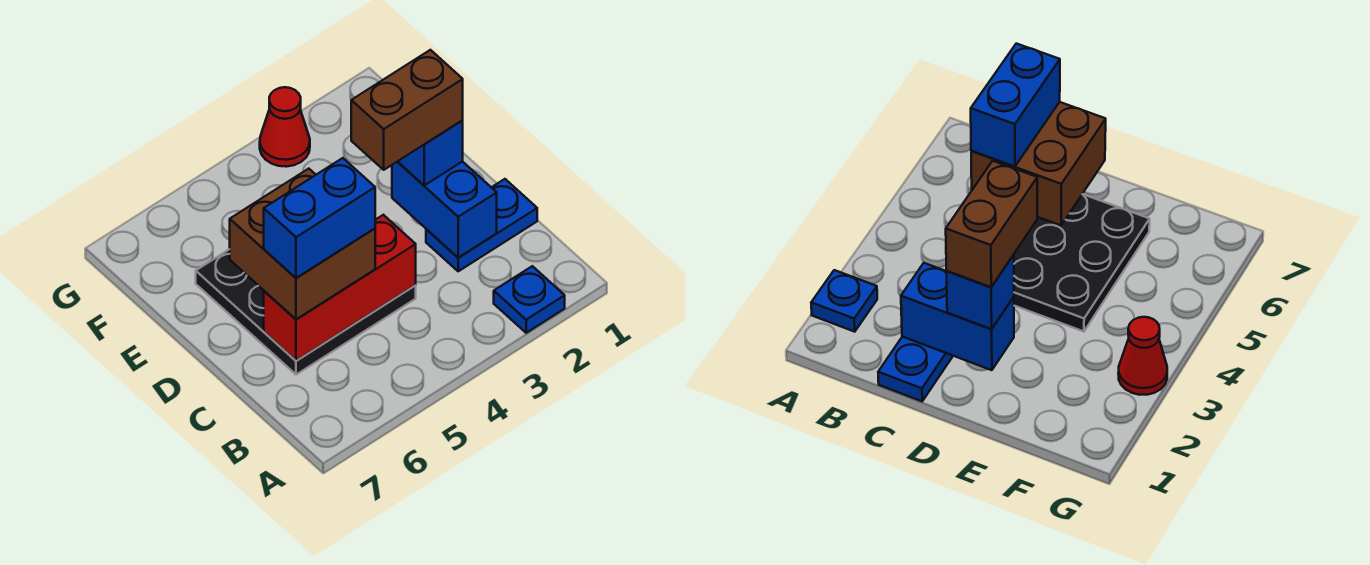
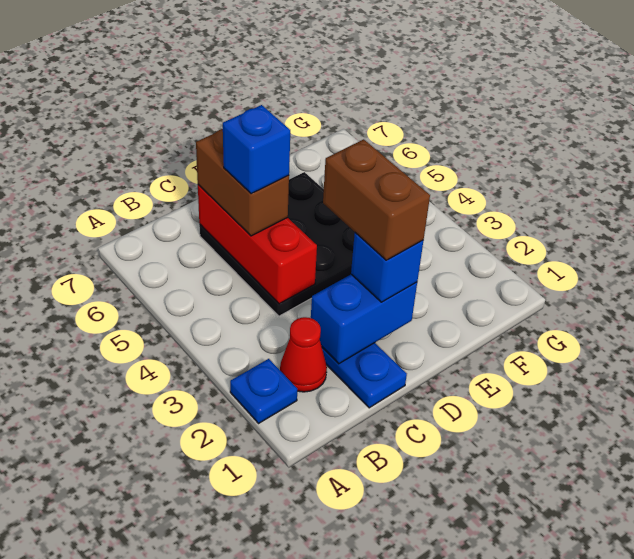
brown brick C5:D6 level 3 -> brown brick C5:C6 level 3
blue brick C5:C6 level 4 -> blue brick C5 level 4
red cone G3 level 1 -> red cone B2 level 1

